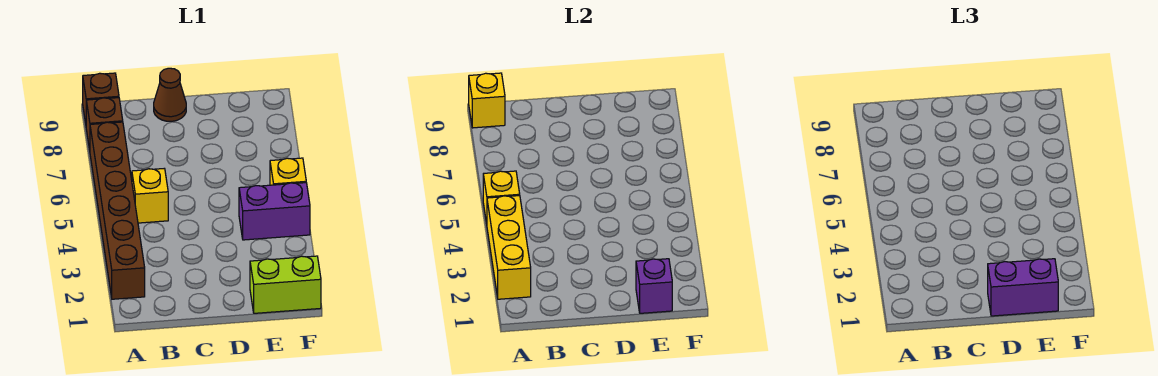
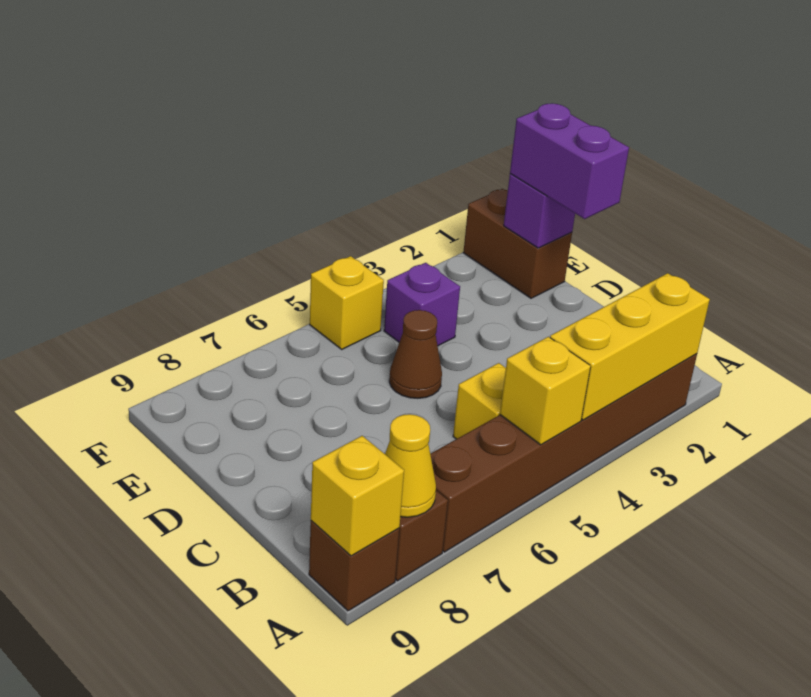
none -> yellow cone A8 level 2
brown cone C9 level 1 -> brown cone D5 level 1
lime brick E1:F1 level 1 -> brown brick E1:F1 level 1
purple brick E4:F4 level 1 -> purple brick E4 level 1

